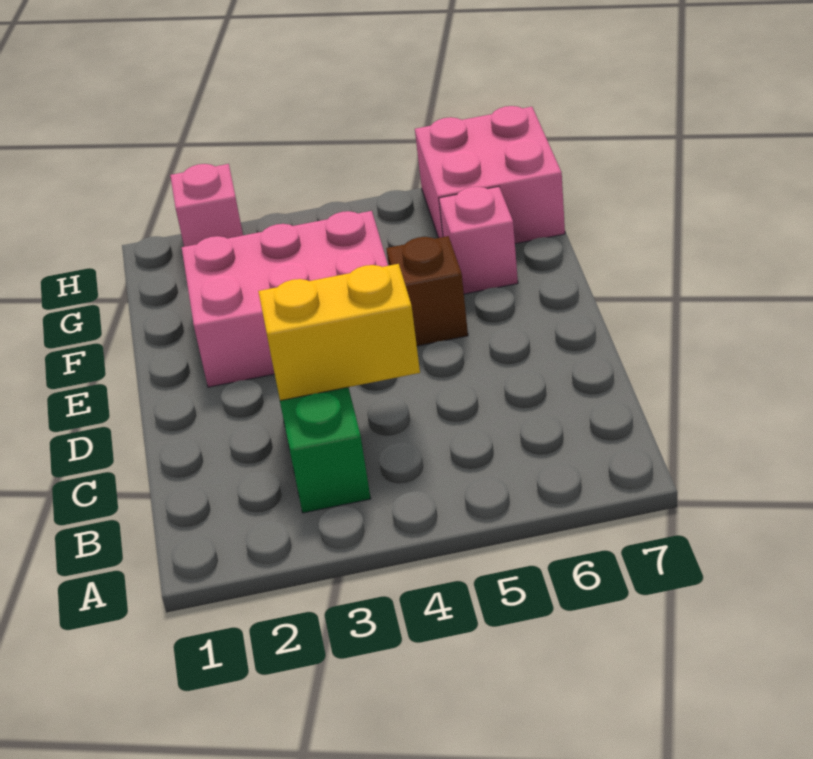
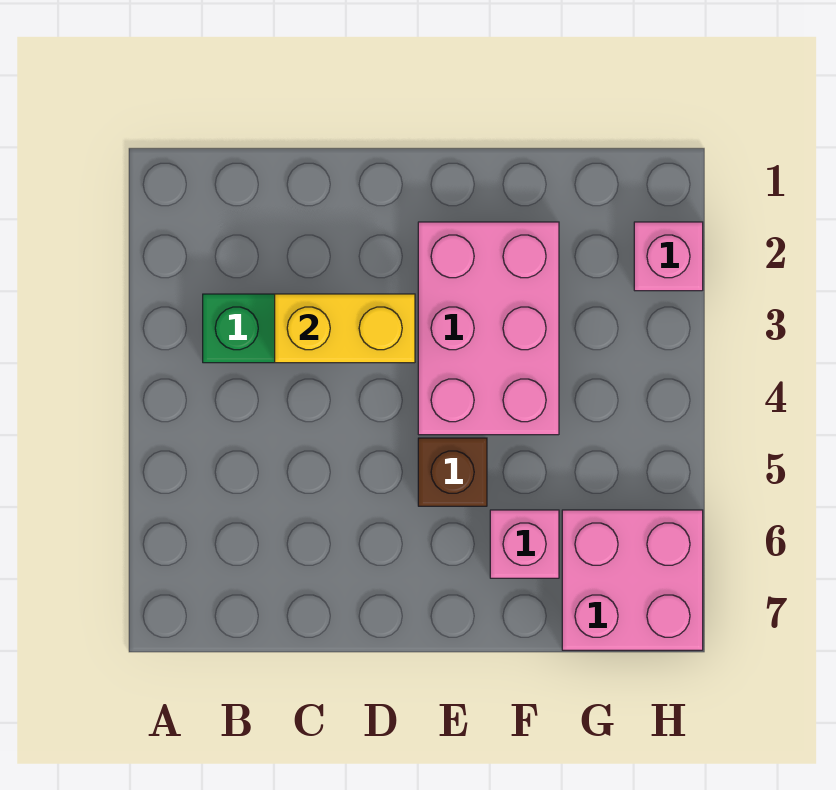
yellow brick C3:C4 level 2 -> yellow brick C3:D3 level 2

